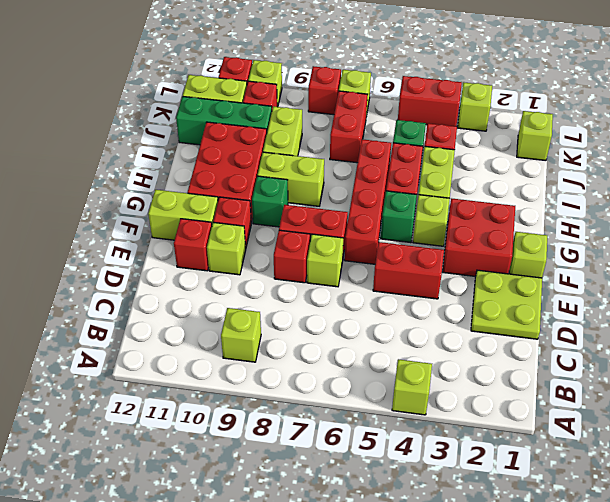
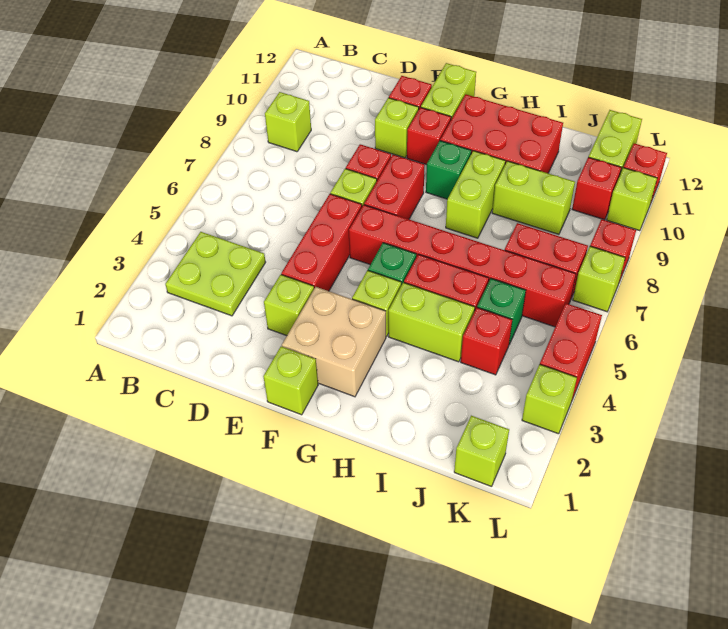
lime brick A4 level 1 -> lime brick E3 level 1
lime plate D1:E2 level 1 -> lime plate B3:C4 level 1
red brick E4:E5 level 1 -> red brick E4:E6 level 1
red brick F2:G3 level 1 -> tan brick F2:G3 level 1
red brick F6:I6 level 1 -> red brick F6:K6 level 1
green brick J10:J12 level 1 -> none

